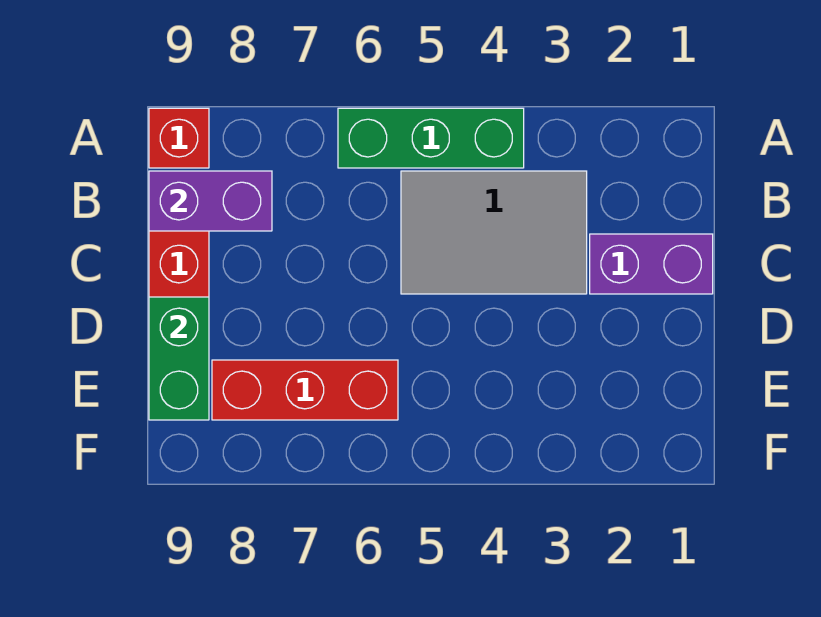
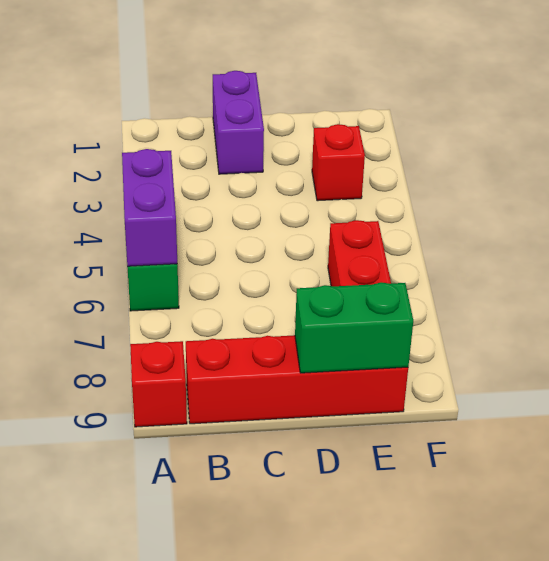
grey tile B3:C5 level 1 -> none
purple brick B8:B9 level 2 -> purple brick A5:A6 level 2
none -> red brick E3 level 1

